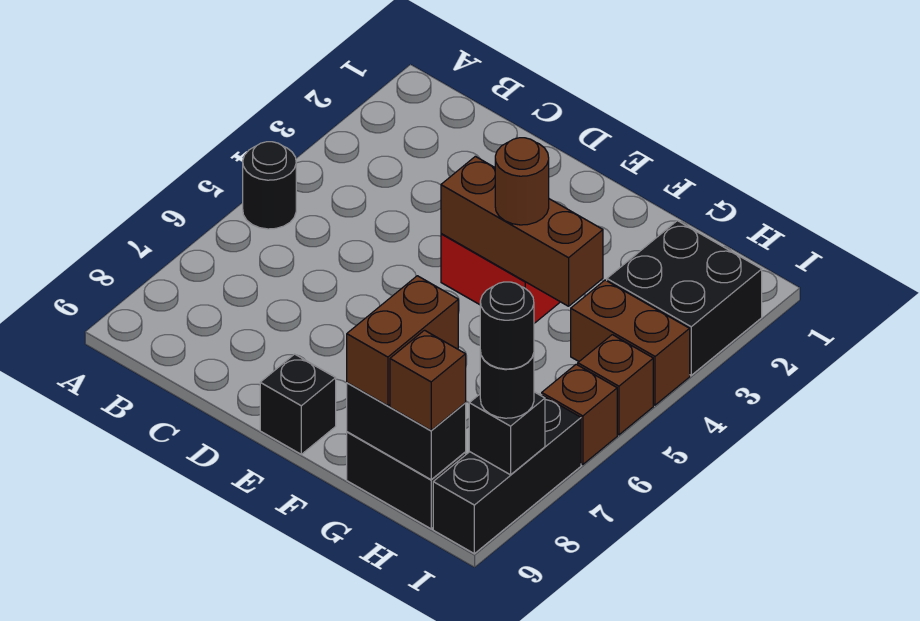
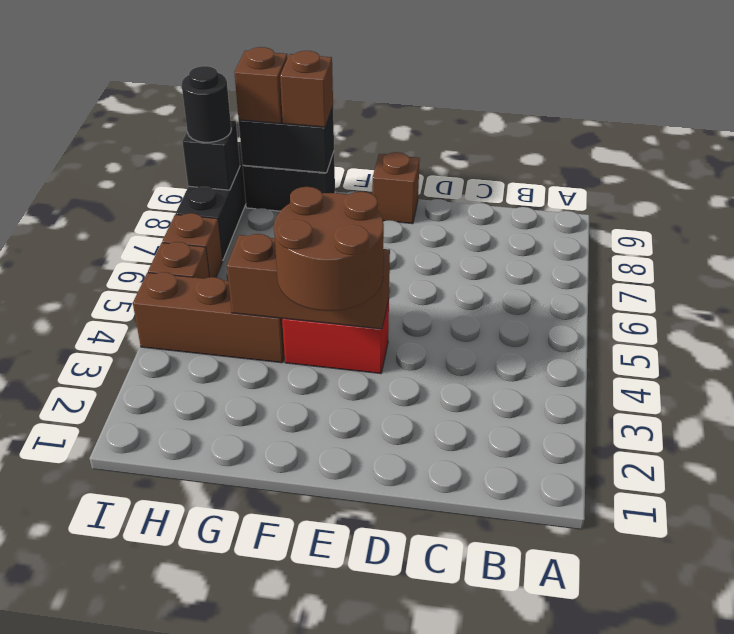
black round brick A5 level 1 -> none
black brick E9 level 1 -> brown brick E9 level 1
brown round brick F4 level 3 -> brown round brick E3:F4 level 3
brown brick G8:G9 level 3 -> brown brick G9 level 3
black brick H2:I3 level 1 -> none
brown brick H4:I4 level 1 -> brown brick G4:I4 level 1
black round brick I8 level 4 -> none

